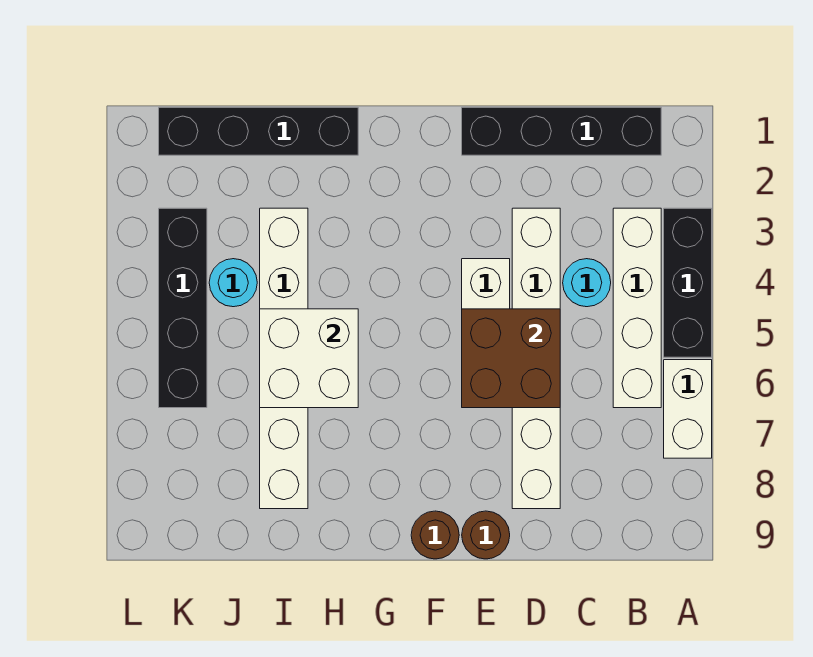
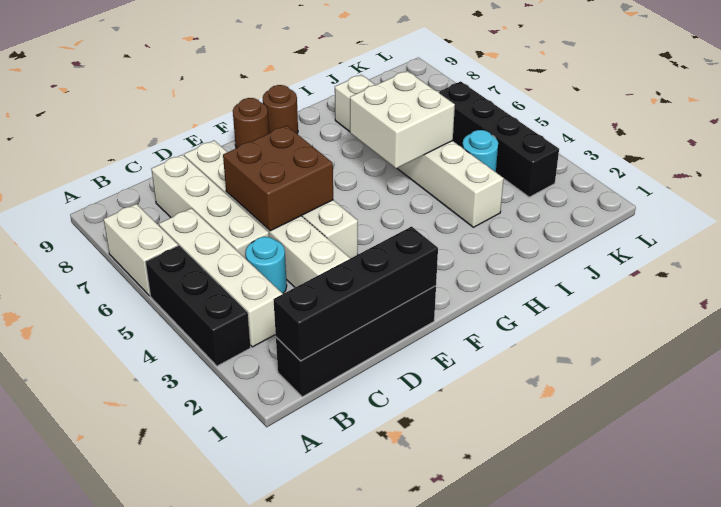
none -> white brick C5:C8 level 1
brown round brick E9 level 1 -> brown round brick G9 level 1
black brick H1:K1 level 1 -> black brick B1:E1 level 2

